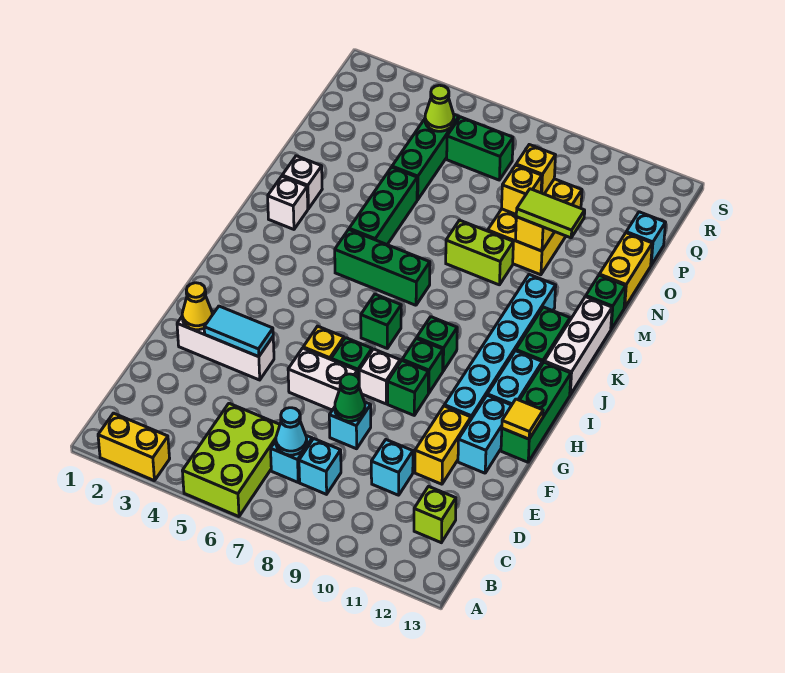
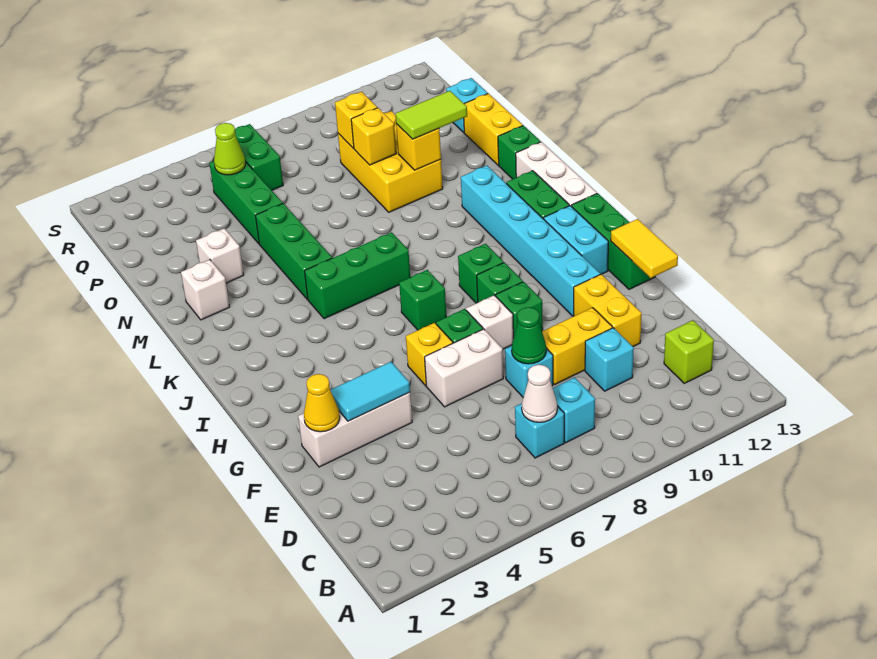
yellow brick A2:A3 level 1 -> yellow brick E9:E10 level 1
lime brick A5:C6 level 1 -> none
cyan cone C7 level 2 -> white cone C7 level 2
cyan brick F12:G12 level 1 -> none
yellow tile G13 level 2 -> yellow tile F13:G13 level 2
white brick L2 level 1 -> white brick N3 level 1
lime brick M8:M9 level 1 -> none
green brick Q6:Q7 level 1 -> green brick Q6:R6 level 1

